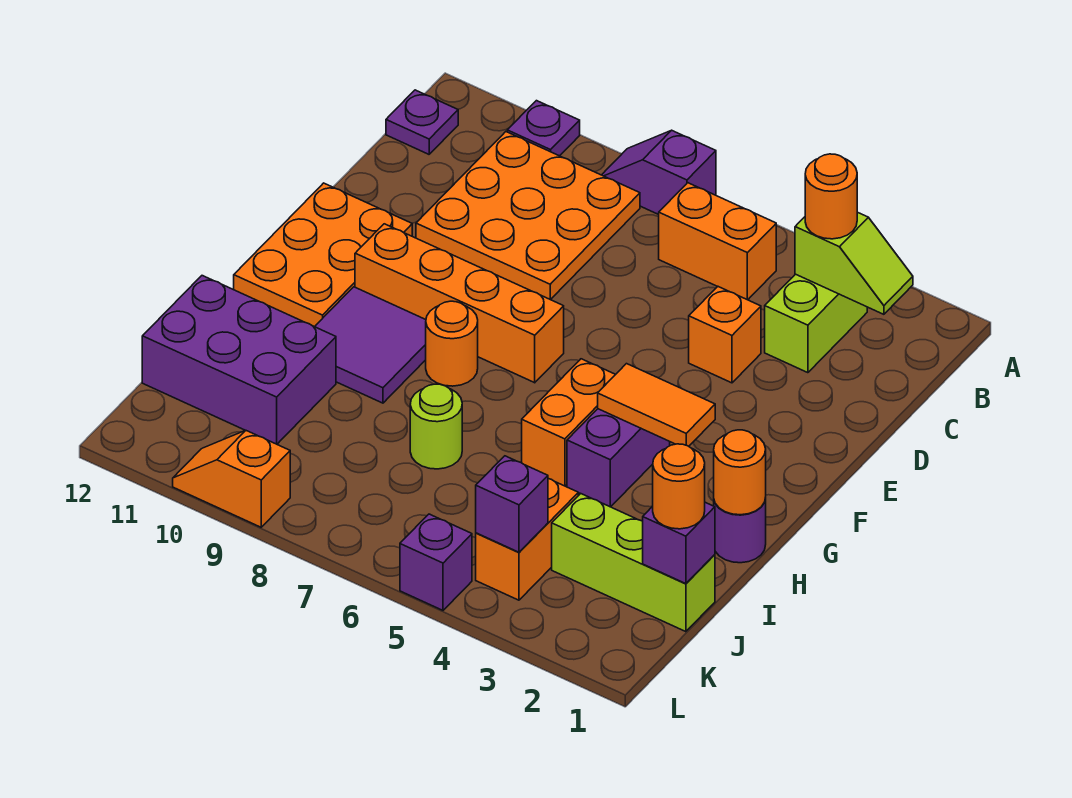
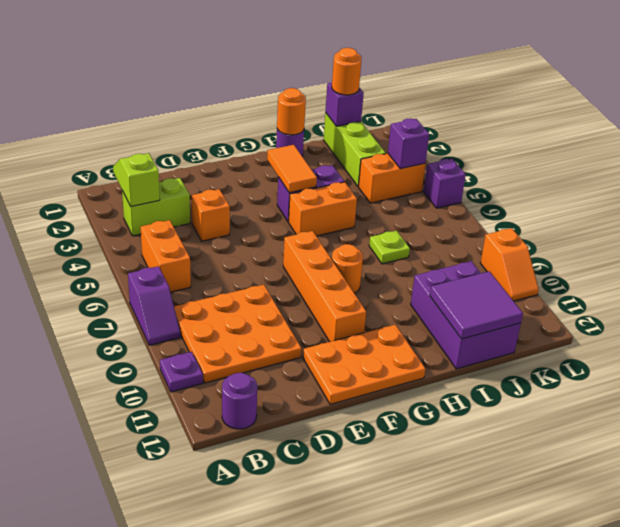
orange round brick B3 level 3 -> none
purple plate B12 level 1 -> purple round brick B12 level 1
purple tile G9:H10 level 1 -> purple tile I11:J12 level 2
lime round brick I7 level 1 -> lime plate I7 level 1

